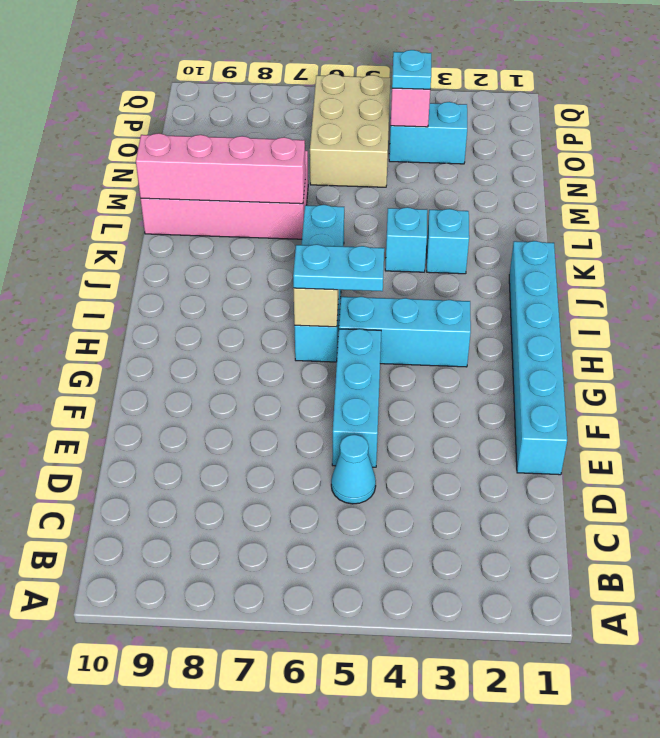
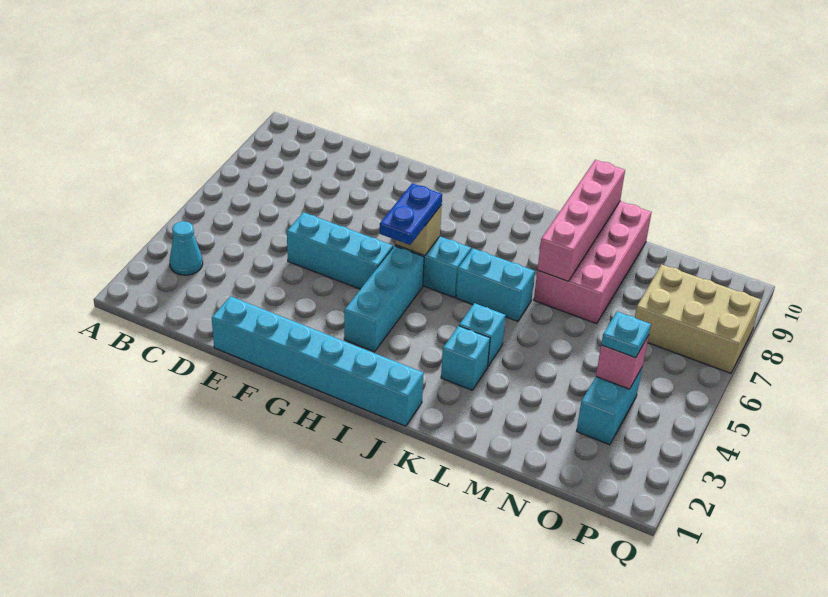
cyan cone D5 level 1 -> cyan cone B3 level 1
cyan plate H5:H6 level 3 -> blue plate H5:H6 level 3
tan brick N5:P6 level 1 -> tan brick O7:Q8 level 1

